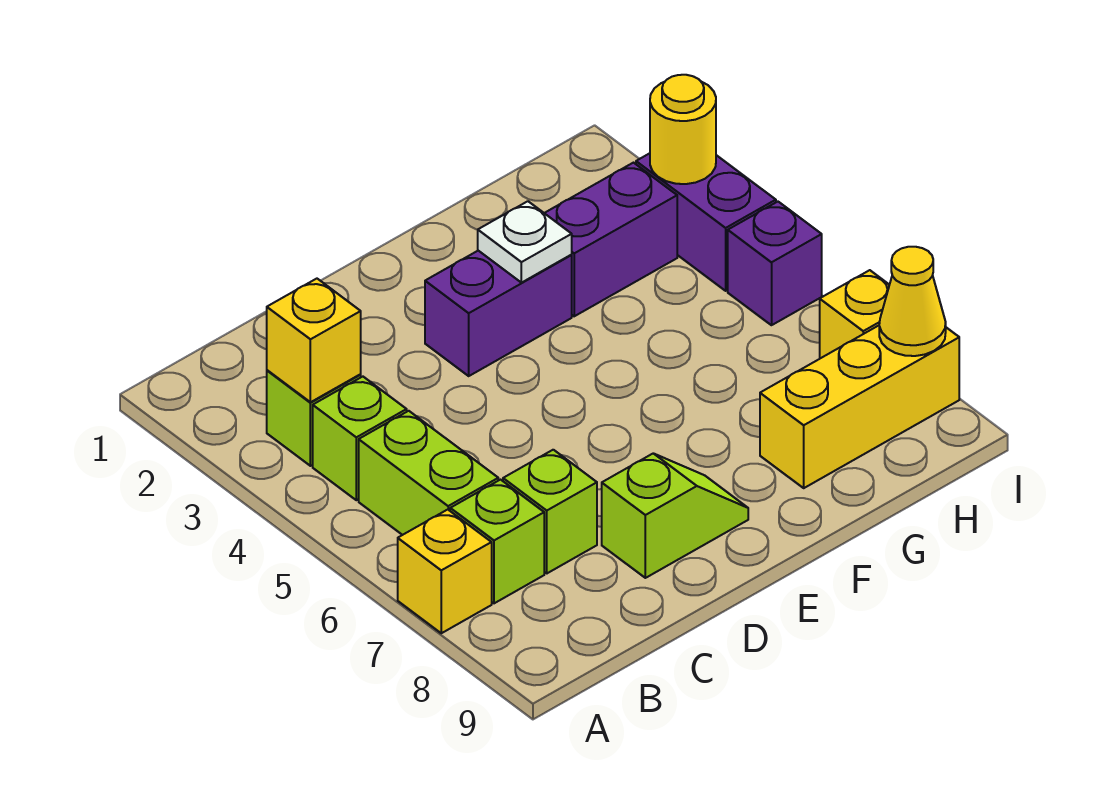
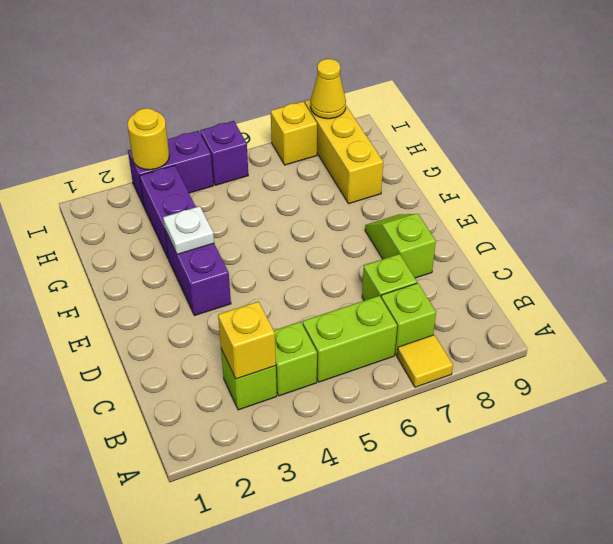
yellow brick A7 level 1 -> yellow tile A7 level 1

